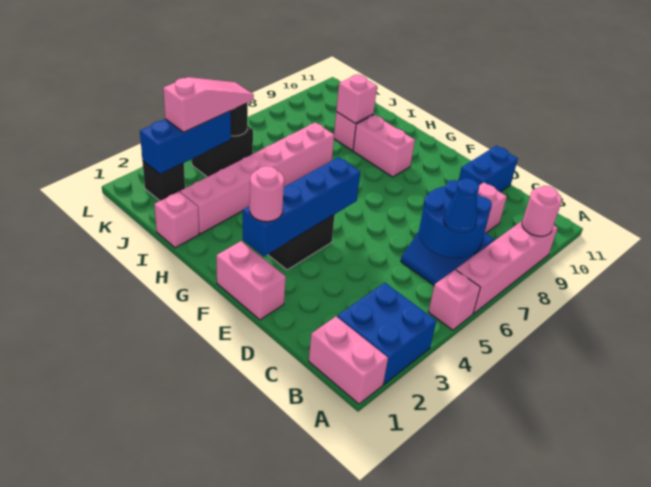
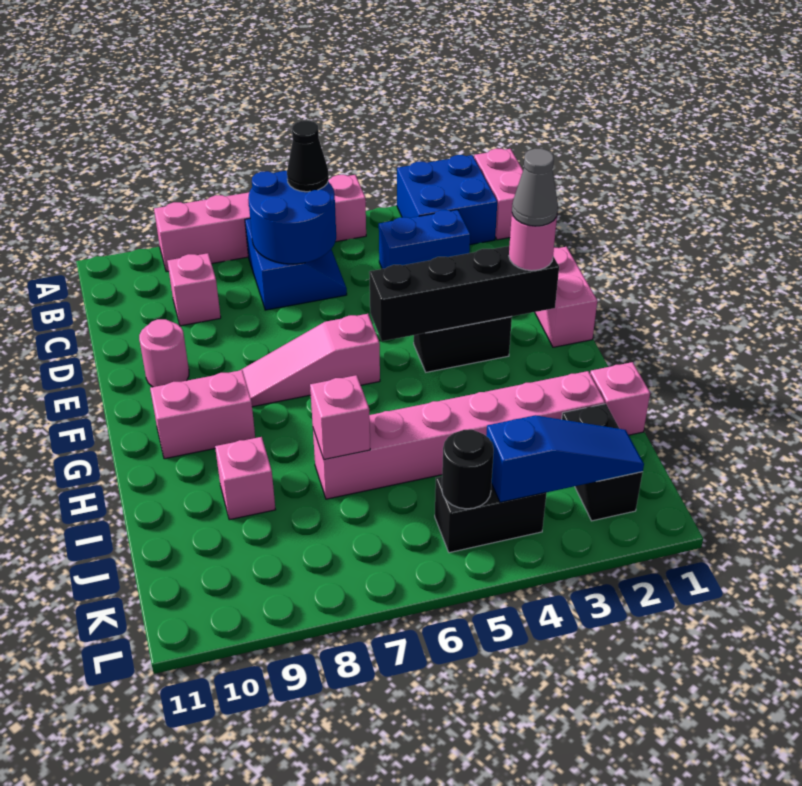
pink round brick A9 level 2 -> pink round brick E10 level 1
blue cone B6 level 3 -> black cone B6 level 3
blue brick D10:D11 level 1 -> blue brick C3:C4 level 1
blue brick F2:F5 level 2 -> black brick F2:F5 level 2
none -> grey cone F2 level 4
pink brick G9:H9 level 1 -> pink brick G9:G10 level 1
pink brick I9 level 2 -> pink brick I7 level 2
black brick K2 level 1 -> black brick J2:K2 level 1
blue brick K2:K4 level 2 -> blue slope K2:K4 level 2 top 4
pink slope K3:K5 level 3 top 3 -> pink slope F6:F8 level 1 top 6

